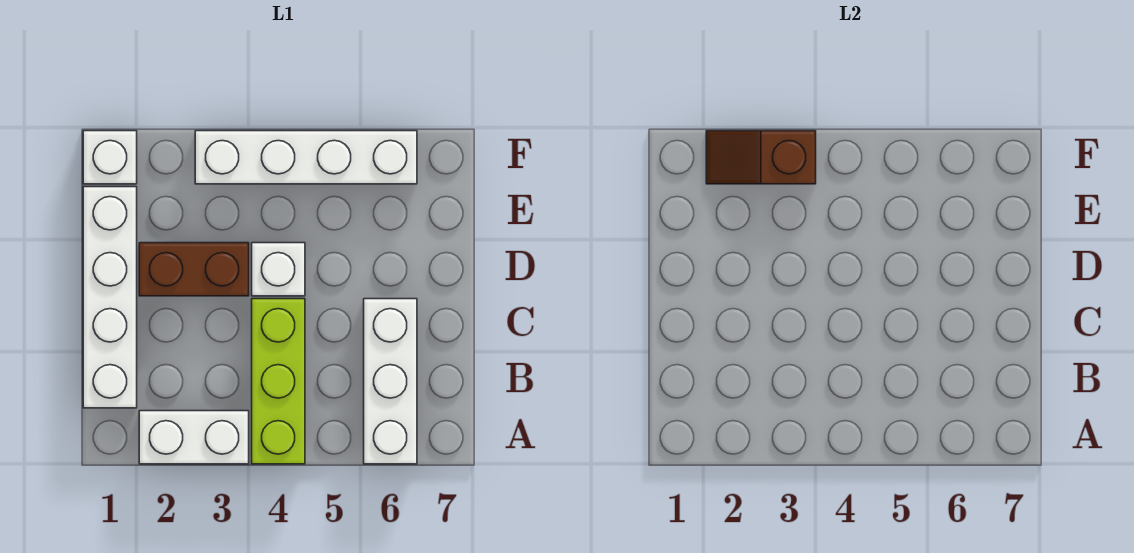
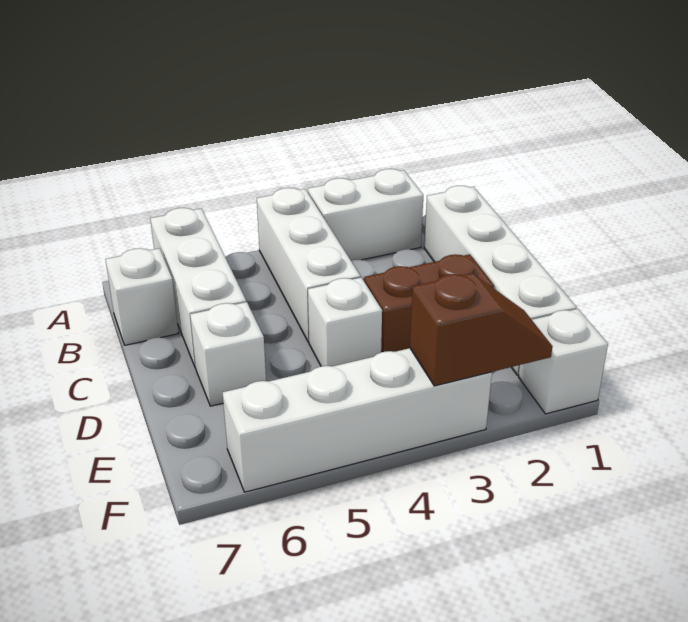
lime brick A4:C4 level 1 -> white brick A4:C4 level 1
none -> white brick B7 level 1
none -> white brick D6 level 1

